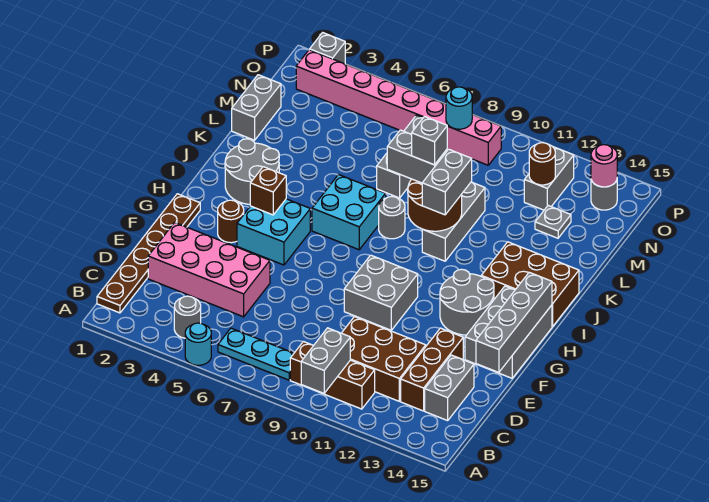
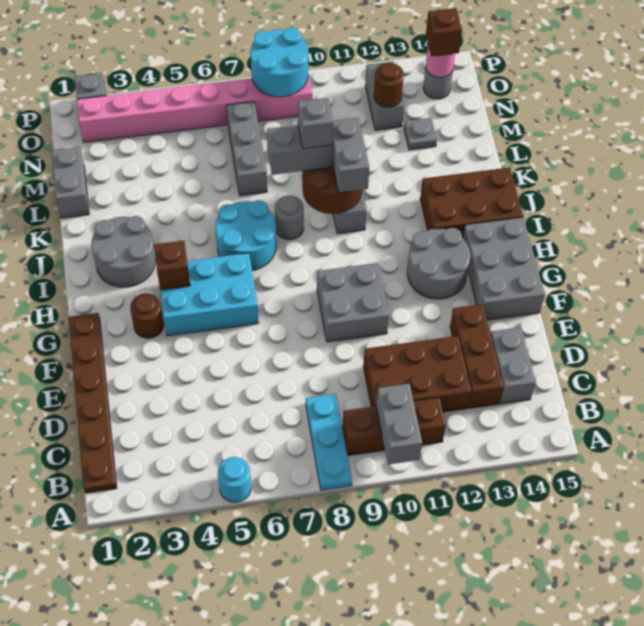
grey round brick B4 level 1 -> none
cyan plate B6:B8 level 1 -> cyan plate A8:C8 level 1
pink brick D2:E5 level 1 -> none
grey brick E15:H15 level 2 -> none
cyan brick G4:H5 level 1 -> cyan brick G4:H6 level 1
cyan brick I6:J7 level 1 -> cyan round brick I6:J7 level 1
cyan round brick O8 level 2 -> cyan round brick O8:P9 level 2
none -> brown brick O14 level 3

